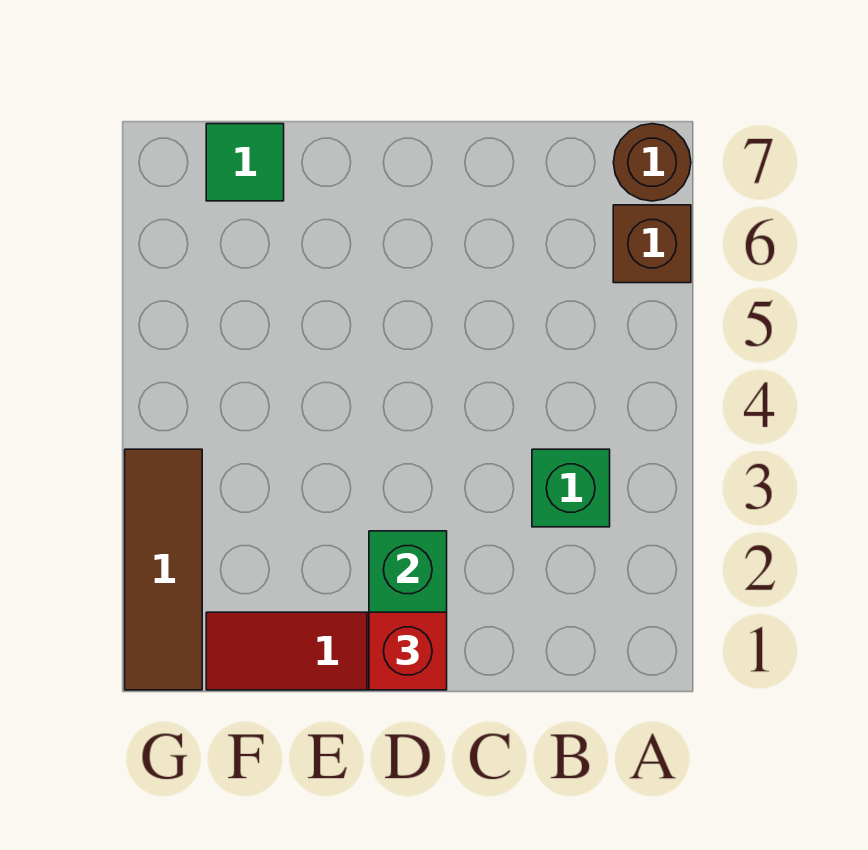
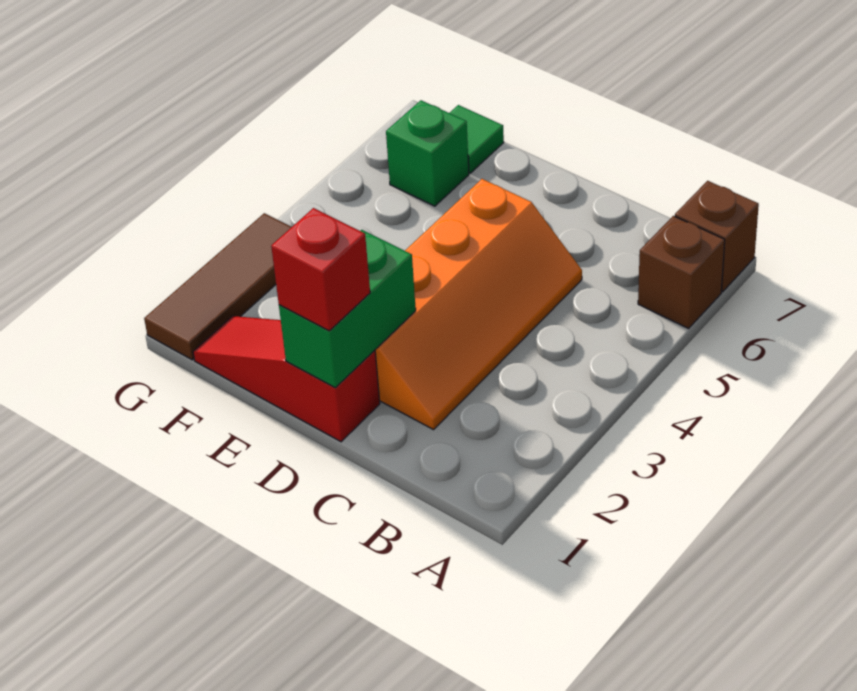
brown round brick A7 level 1 -> brown brick A7 level 1
green brick B3 level 1 -> green brick F6 level 1
none -> orange slope C2:D5 level 1 top D

